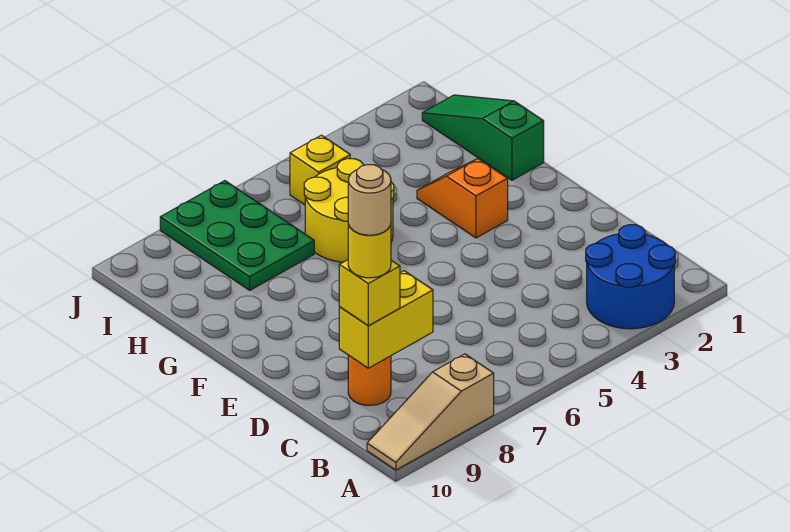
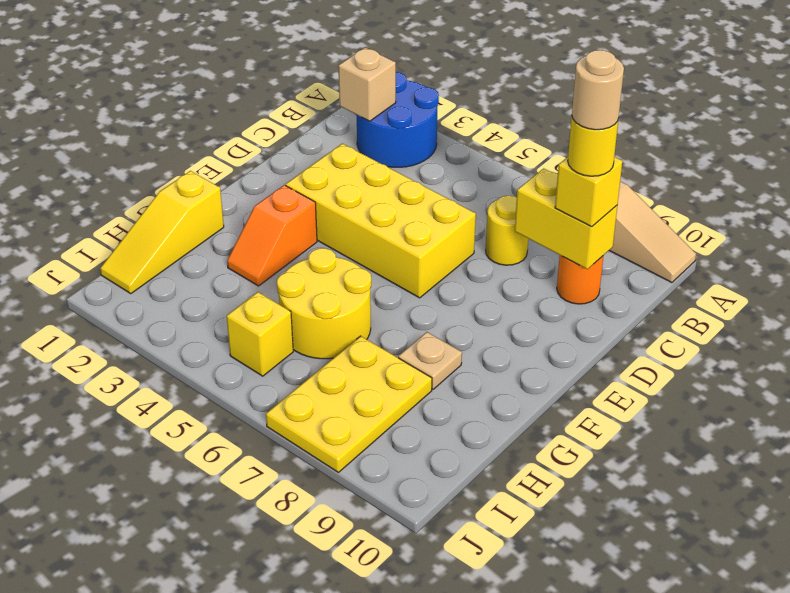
none -> tan brick B2 level 2
none -> yellow round brick C7 level 1
none -> yellow brick D3:E6 level 1
green slope G1:I1 level 1 top G -> yellow slope G1:I1 level 1 top G
none -> tan plate G8 level 1
green plate H7:J8 level 1 -> yellow plate H7:J8 level 1

